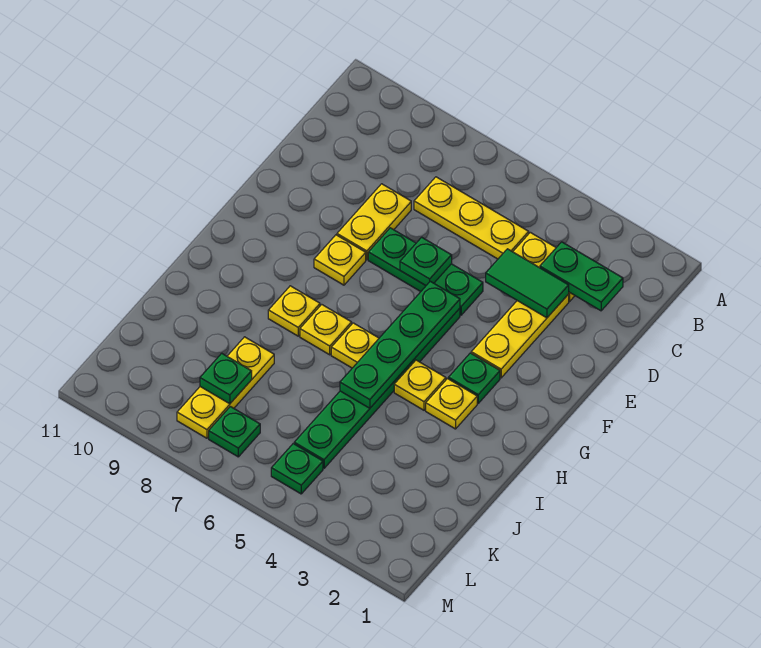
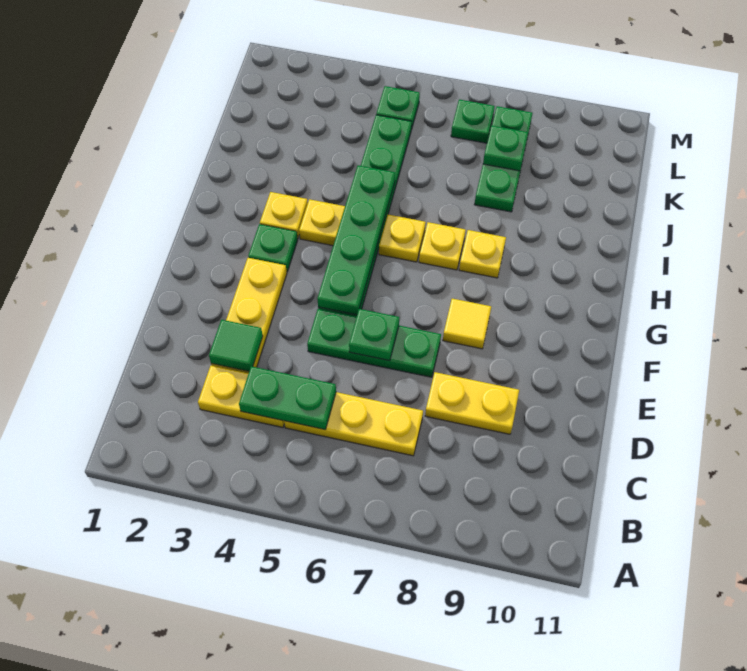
green plate C2:C3 level 2 -> green plate C4:C5 level 2
green tile D3:D4 level 2 -> green tile D3 level 2
yellow plate D8:E8 level 1 -> yellow plate D8:D9 level 1
yellow plate F8 level 1 -> yellow tile F8 level 1
yellow plate J8:L8 level 1 -> green plate J8:L8 level 1

